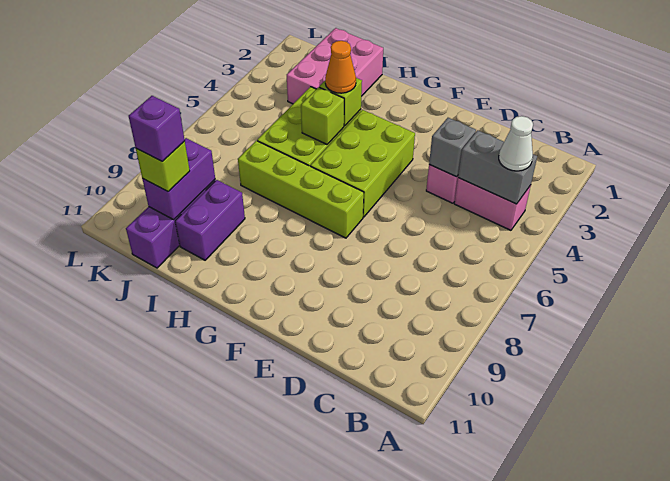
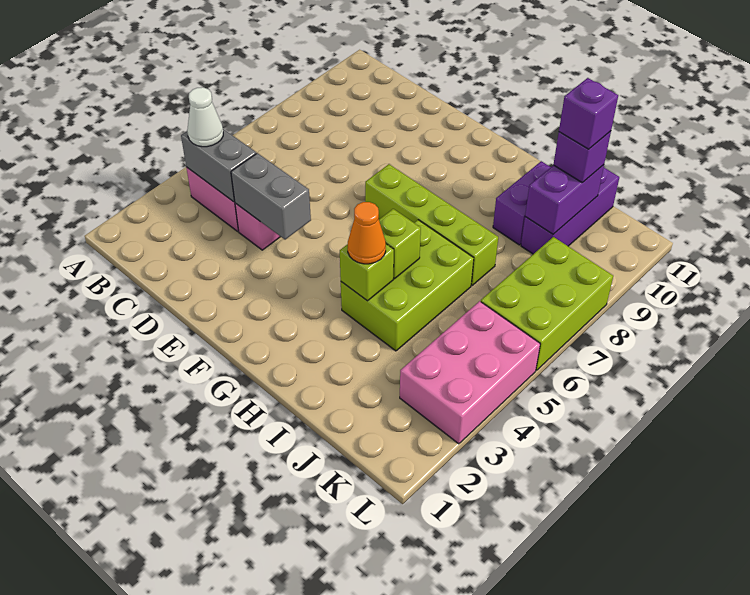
grey brick D4 level 2 -> grey brick D4:E4 level 2
lime brick F4:G6 level 1 -> lime brick K6:L8 level 1
pink brick I1:J3 level 1 -> pink brick K3:L5 level 1
lime brick J10 level 3 -> purple brick J10 level 3

